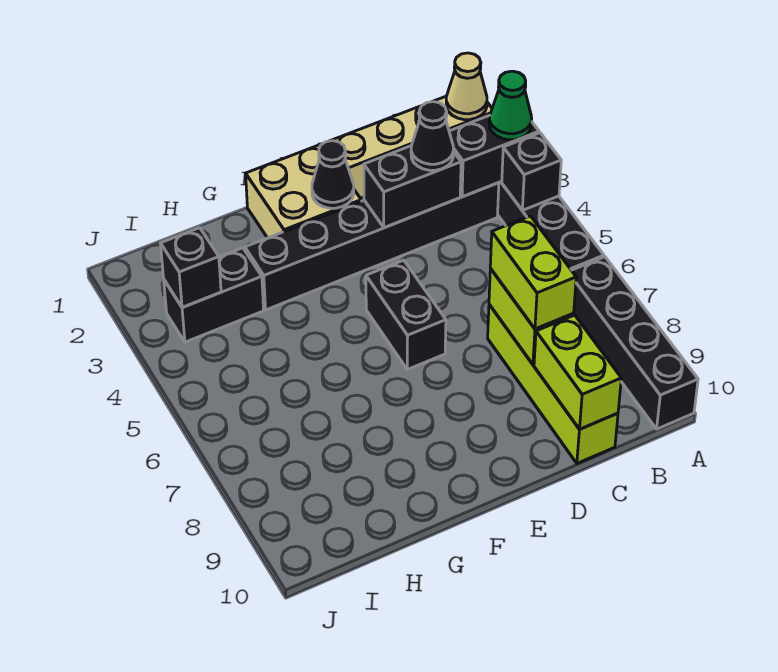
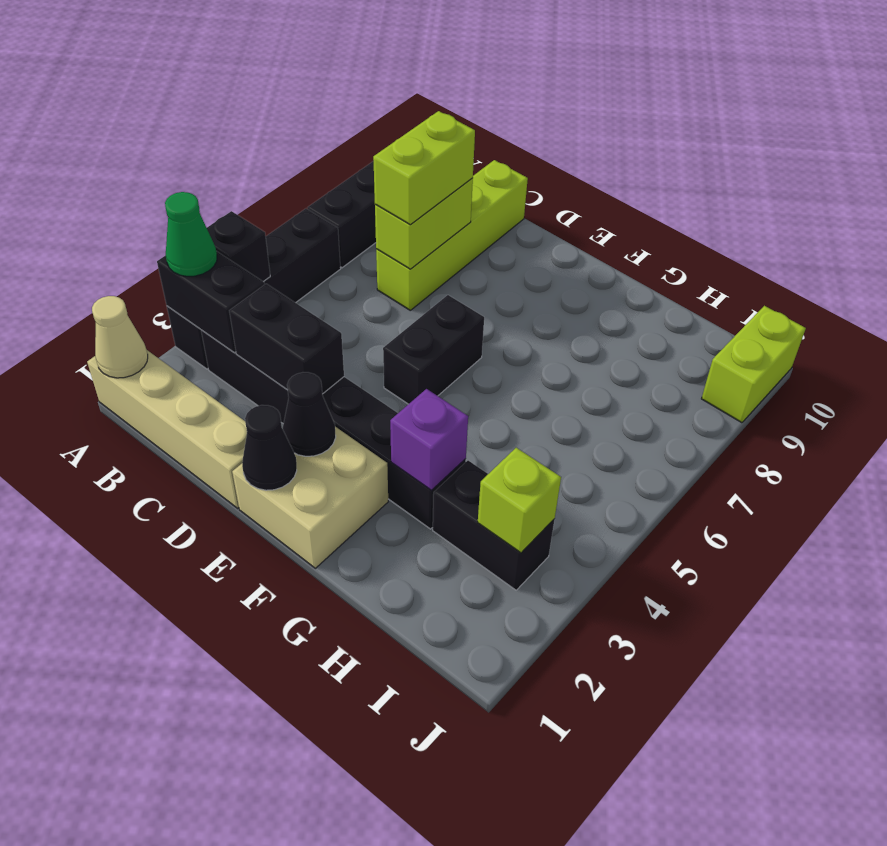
black cone C3 level 3 -> black cone E1 level 2
lime brick C9:C10 level 2 -> lime brick J9:J10 level 1
none -> purple brick G3 level 2
black brick I3 level 2 -> lime brick I3 level 2

